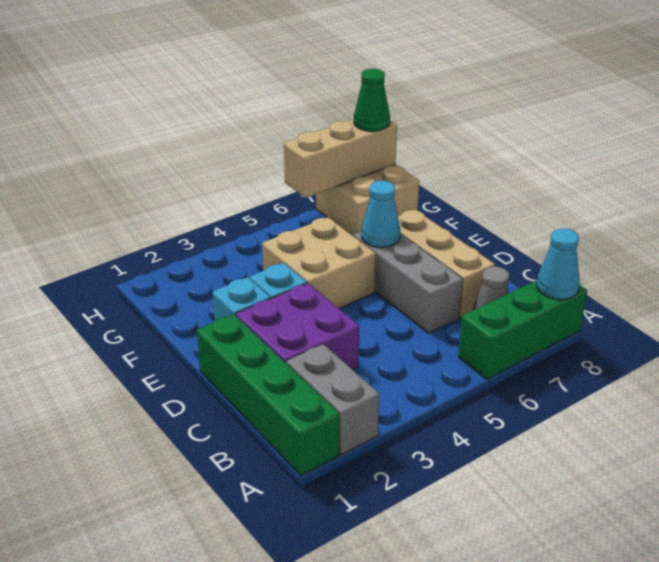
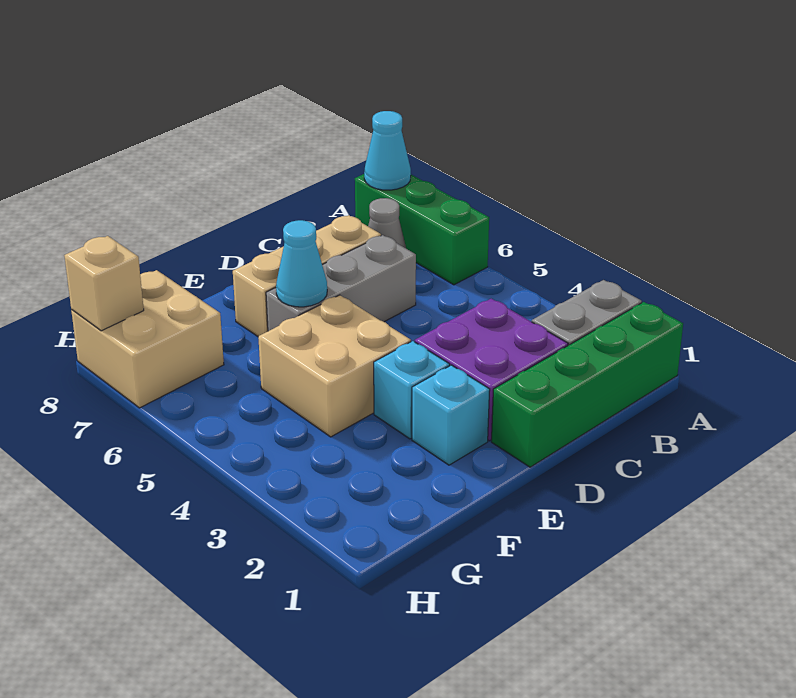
tan brick H6:H8 level 2 -> tan brick H8 level 2
green cone H8 level 3 -> none

